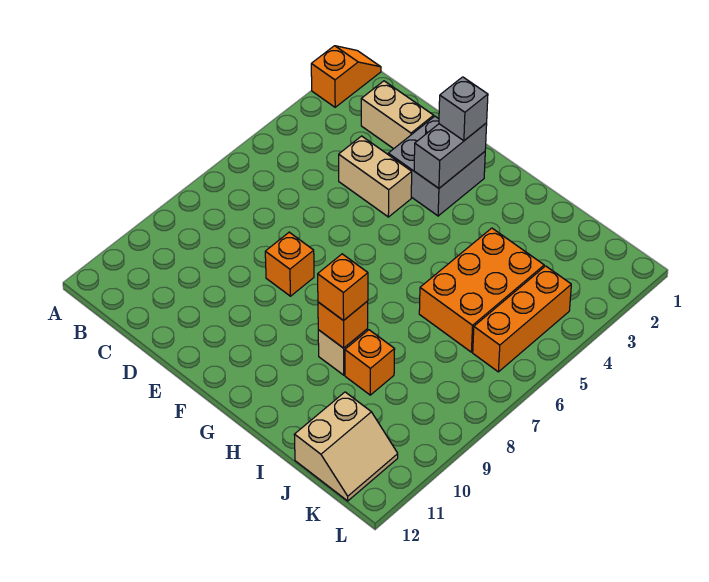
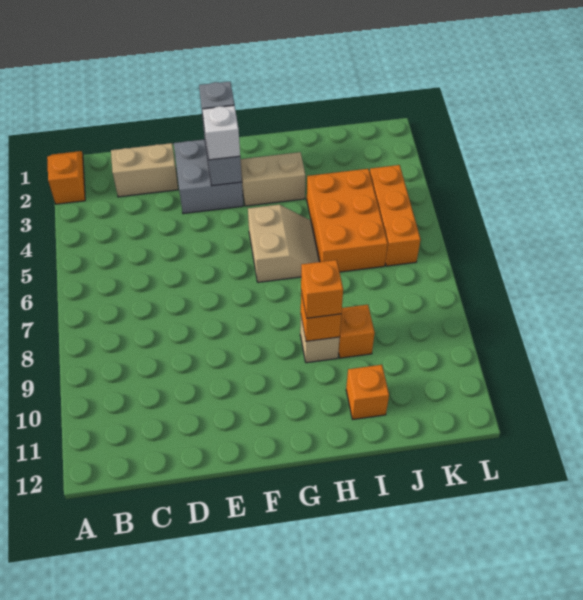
tan brick D4:E4 level 1 -> tan brick G3:H3 level 1
orange brick E8 level 1 -> orange brick I11 level 1
none -> white brick F3 level 3
tan slope J11:K12 level 1 top J -> tan slope G5:H6 level 1 top G

